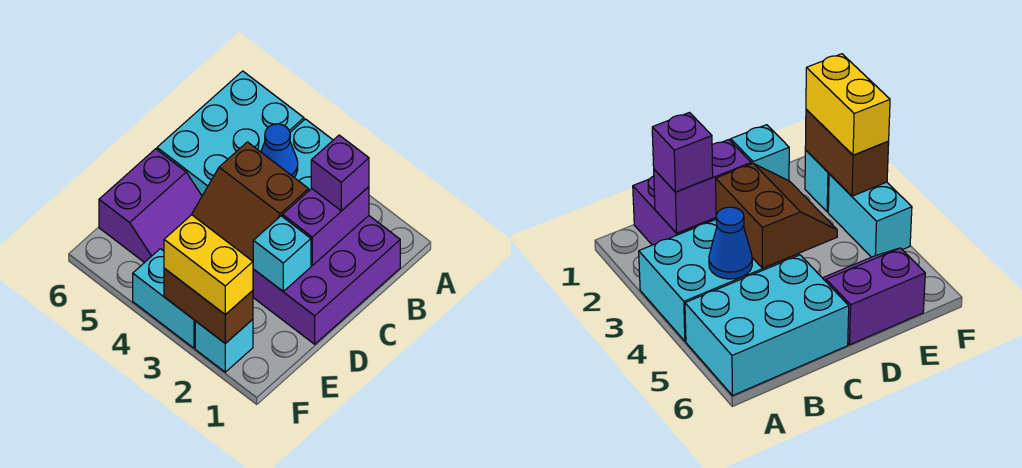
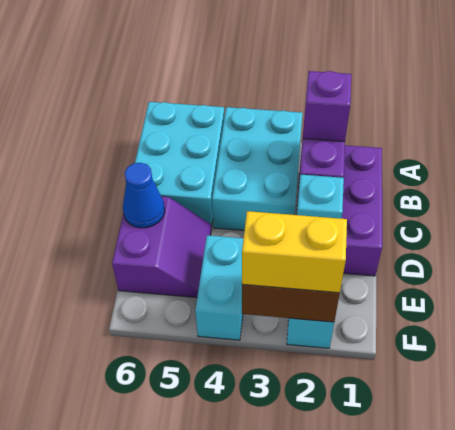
blue cone B4 level 2 -> blue cone D6 level 2
brown slope C3:D4 level 2 top C -> none
cyan brick F3:F4 level 1 -> cyan brick E4:F4 level 1

